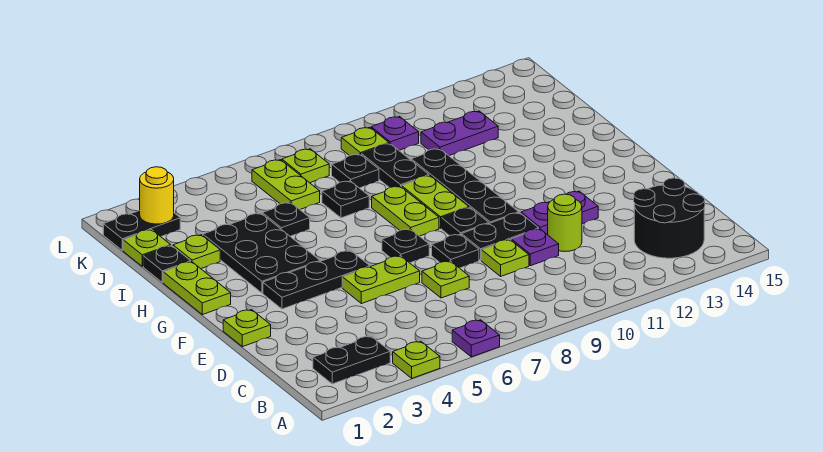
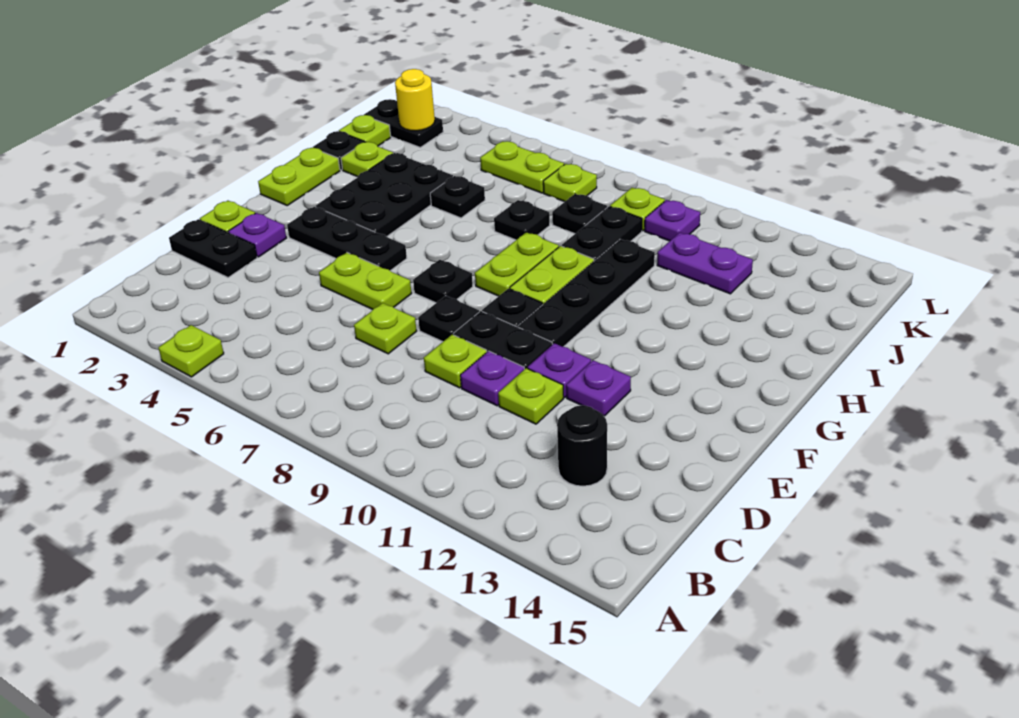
purple plate A6 level 1 -> purple plate E2 level 1
black plate B2:B3 level 1 -> black plate D1:D2 level 1
black round brick B13:C14 level 1 -> black round brick C13 level 1
lime round brick D11 level 1 -> lime plate D11 level 1
lime plate J6:K6 level 1 -> lime plate K5:K6 level 1

